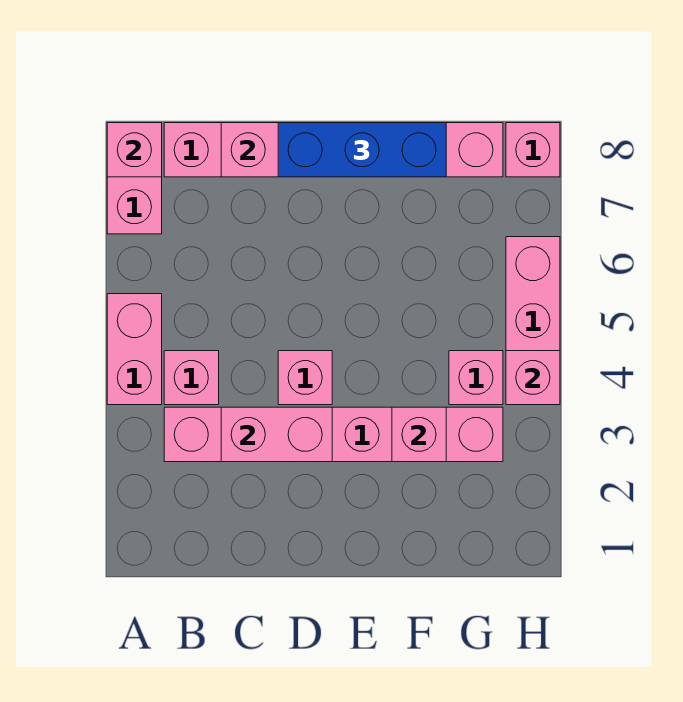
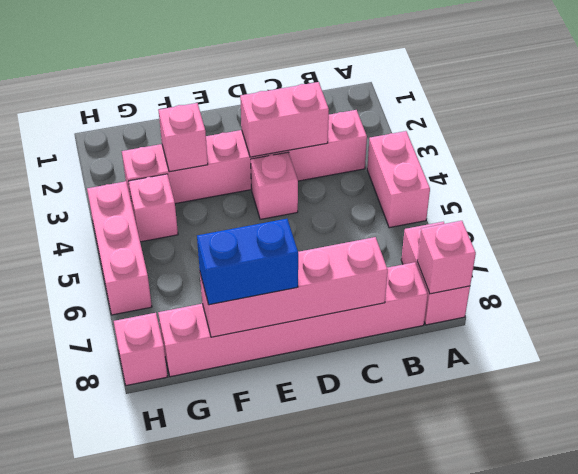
pink brick B4 level 1 -> none
blue brick D8:F8 level 3 -> blue brick E8:F8 level 3
pink brick H4 level 2 -> none

